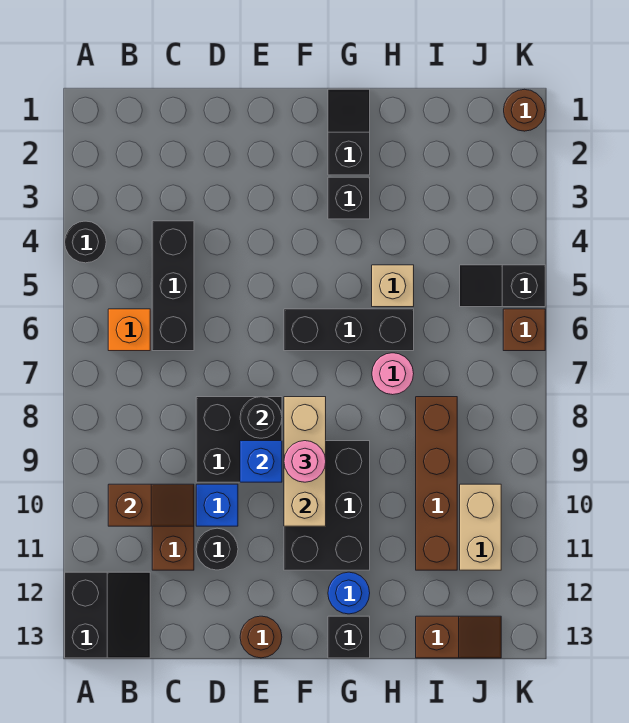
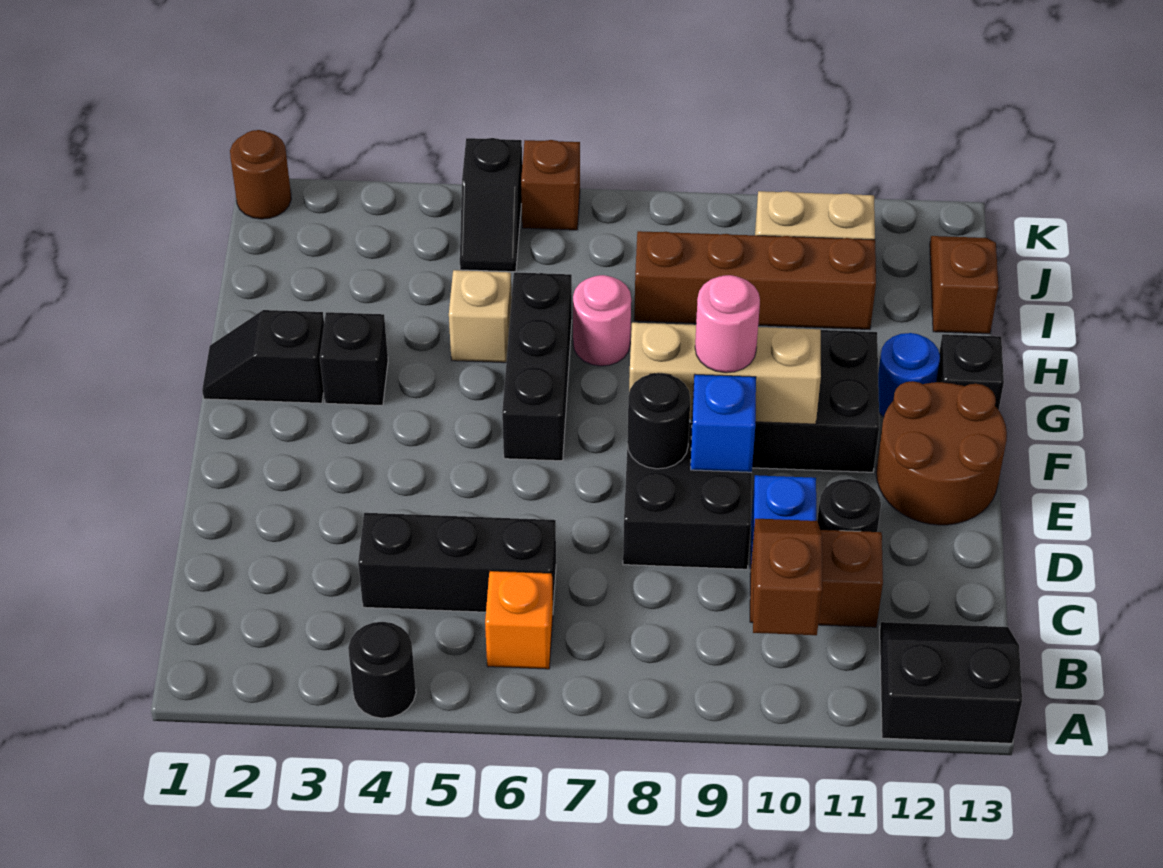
brown round brick E13 level 1 -> brown round brick E12:F13 level 1

